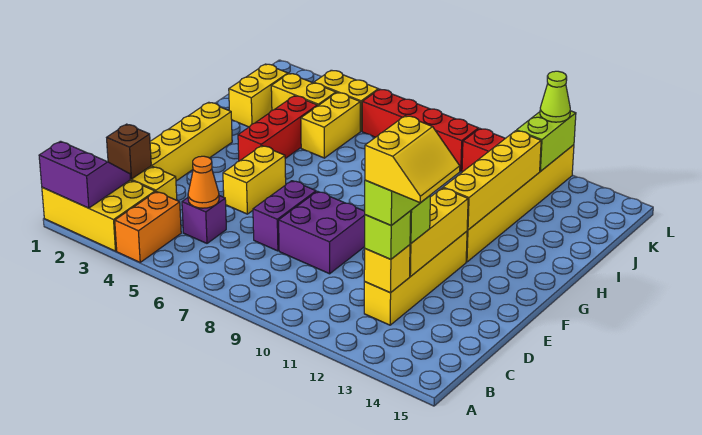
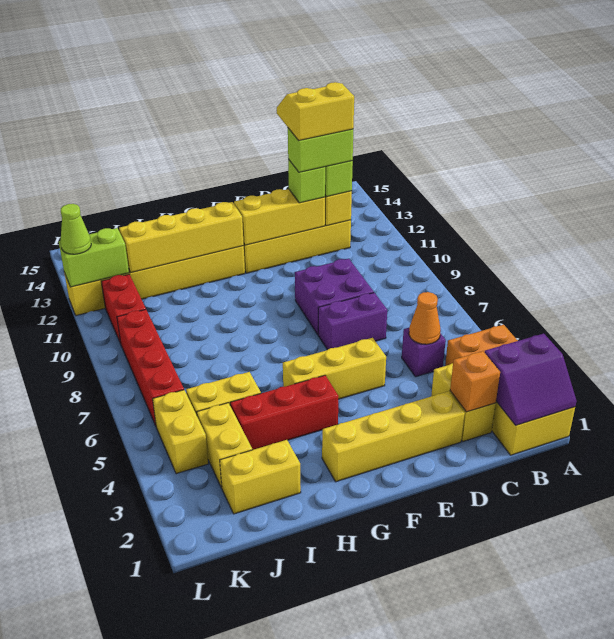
purple slope A1:B2 level 2 top A -> purple slope A1:B2 level 2 top 2
brown brick C2 level 2 -> orange brick C2 level 2
yellow brick E5:F5 level 1 -> yellow brick E5:G5 level 1

